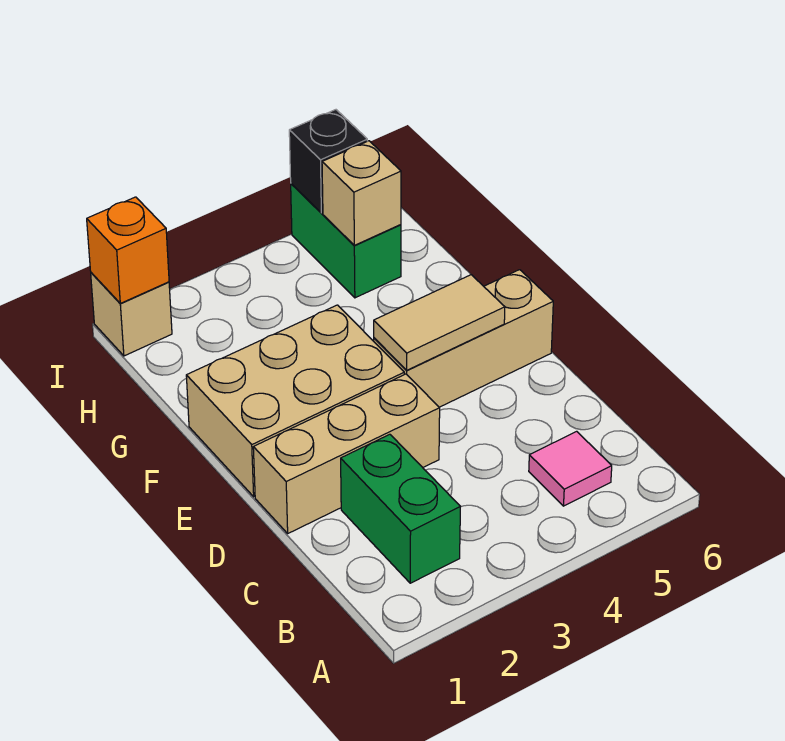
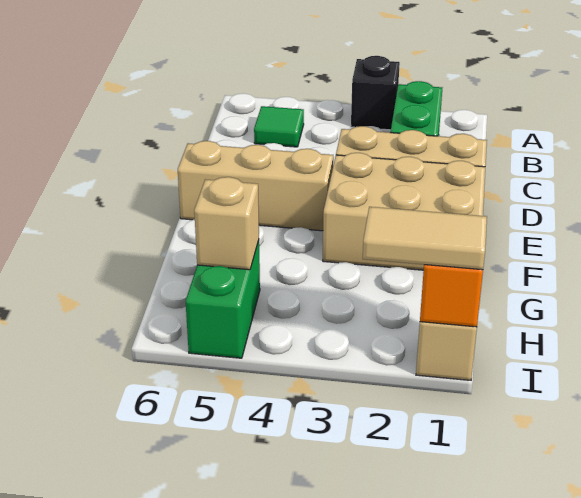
pink tile B5 level 1 -> green tile B5 level 1
tan tile E4:E5 level 2 -> tan tile I1:I2 level 3
black brick I5 level 2 -> black brick A3 level 1

